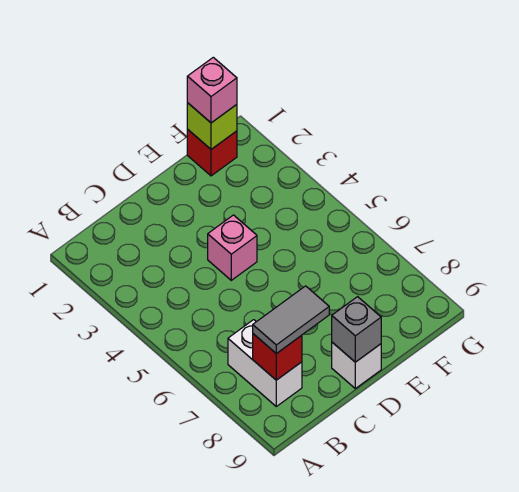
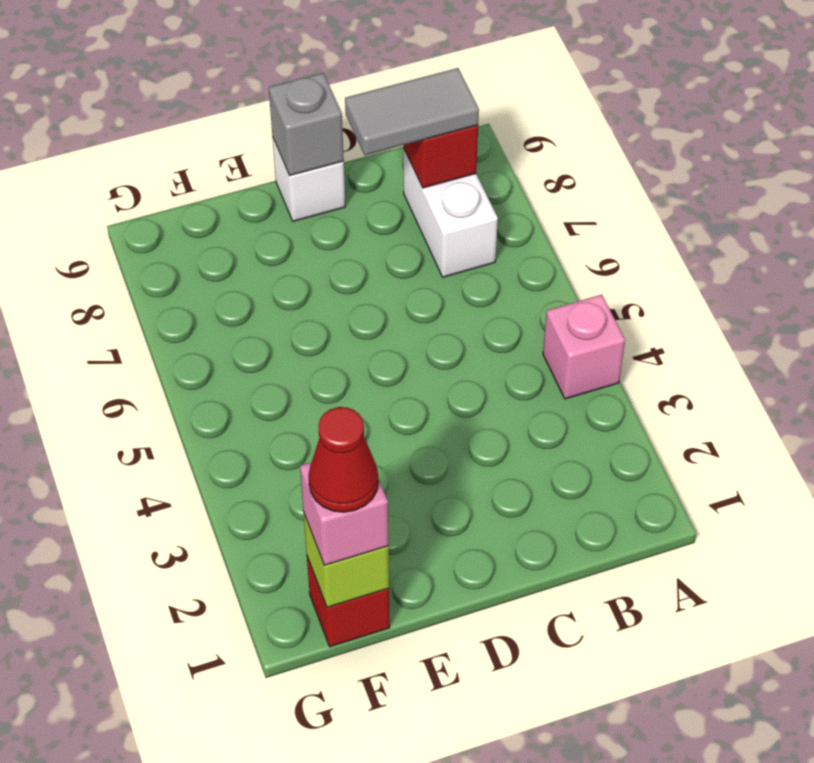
pink brick D4 level 1 -> pink brick A4 level 1
none -> red cone F1 level 4

